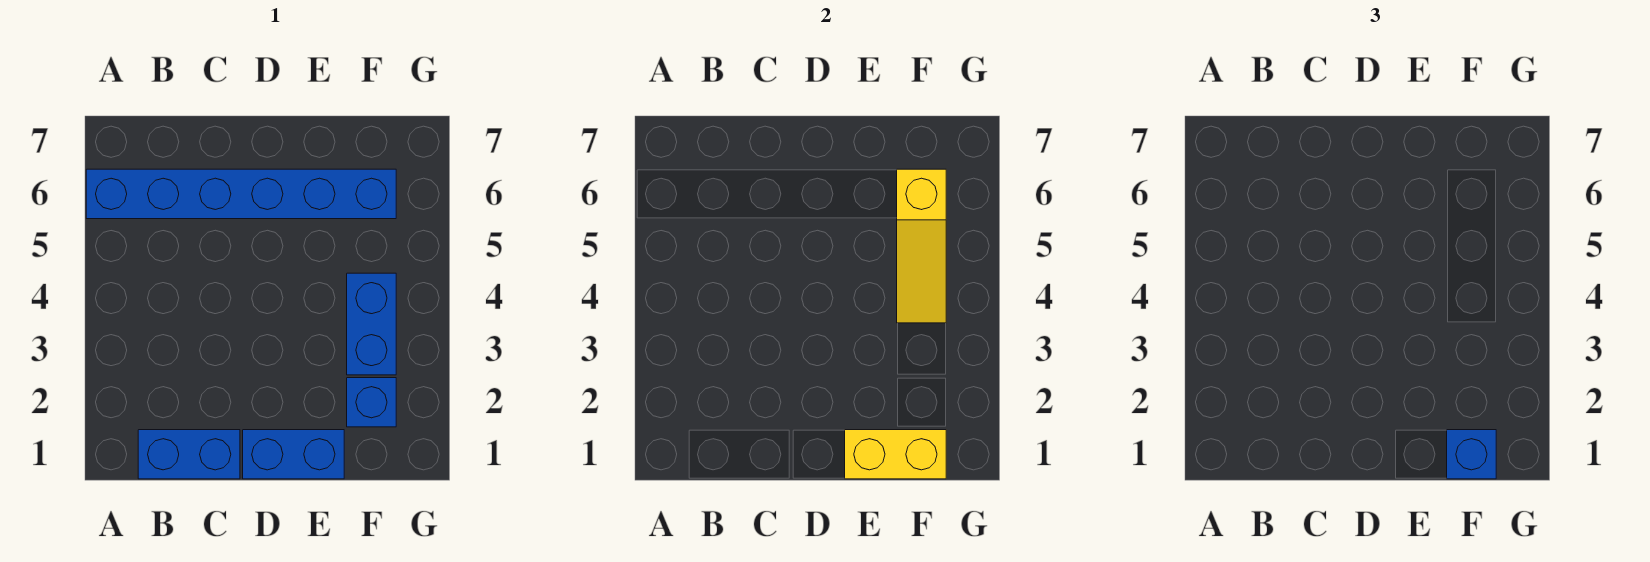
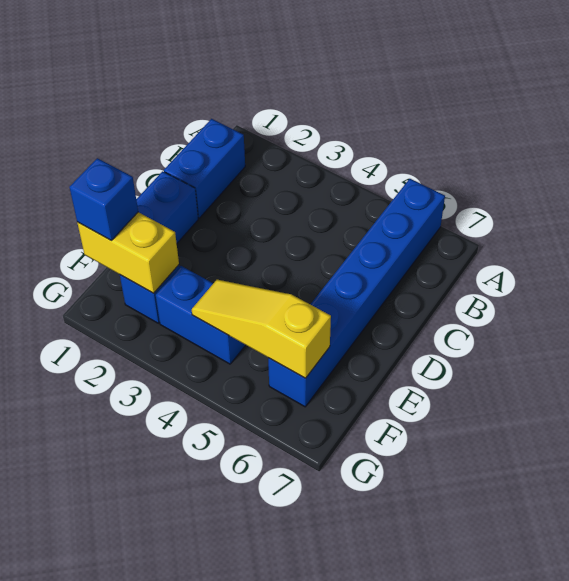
yellow brick E1:F1 level 2 -> yellow brick F1:F2 level 2

